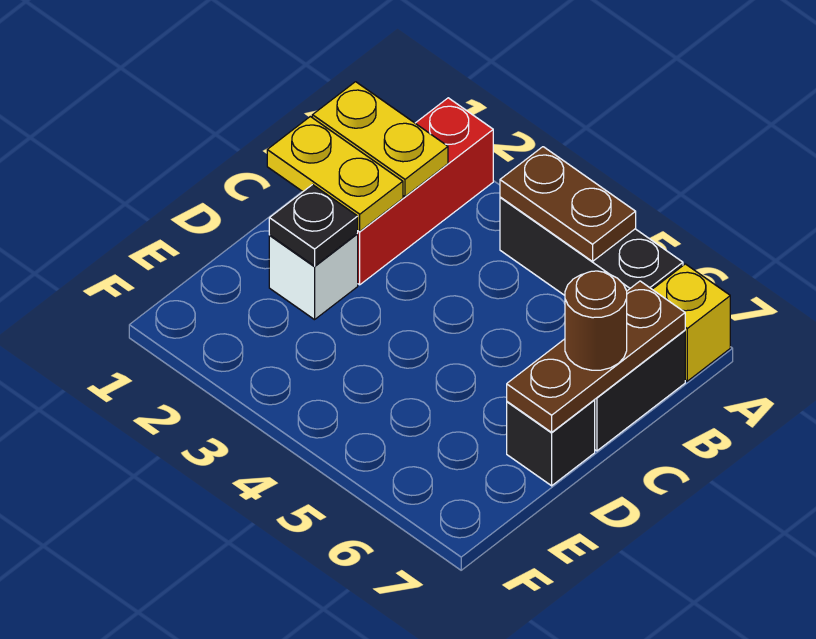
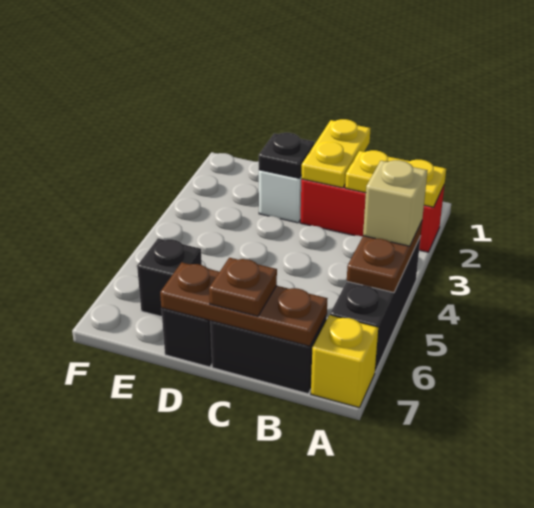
none -> tan brick A4 level 3
yellow plate B1:B2 level 2 -> yellow plate A2:B2 level 2
brown round brick C7 level 3 -> brown plate C7 level 3
none -> black brick E6 level 1

